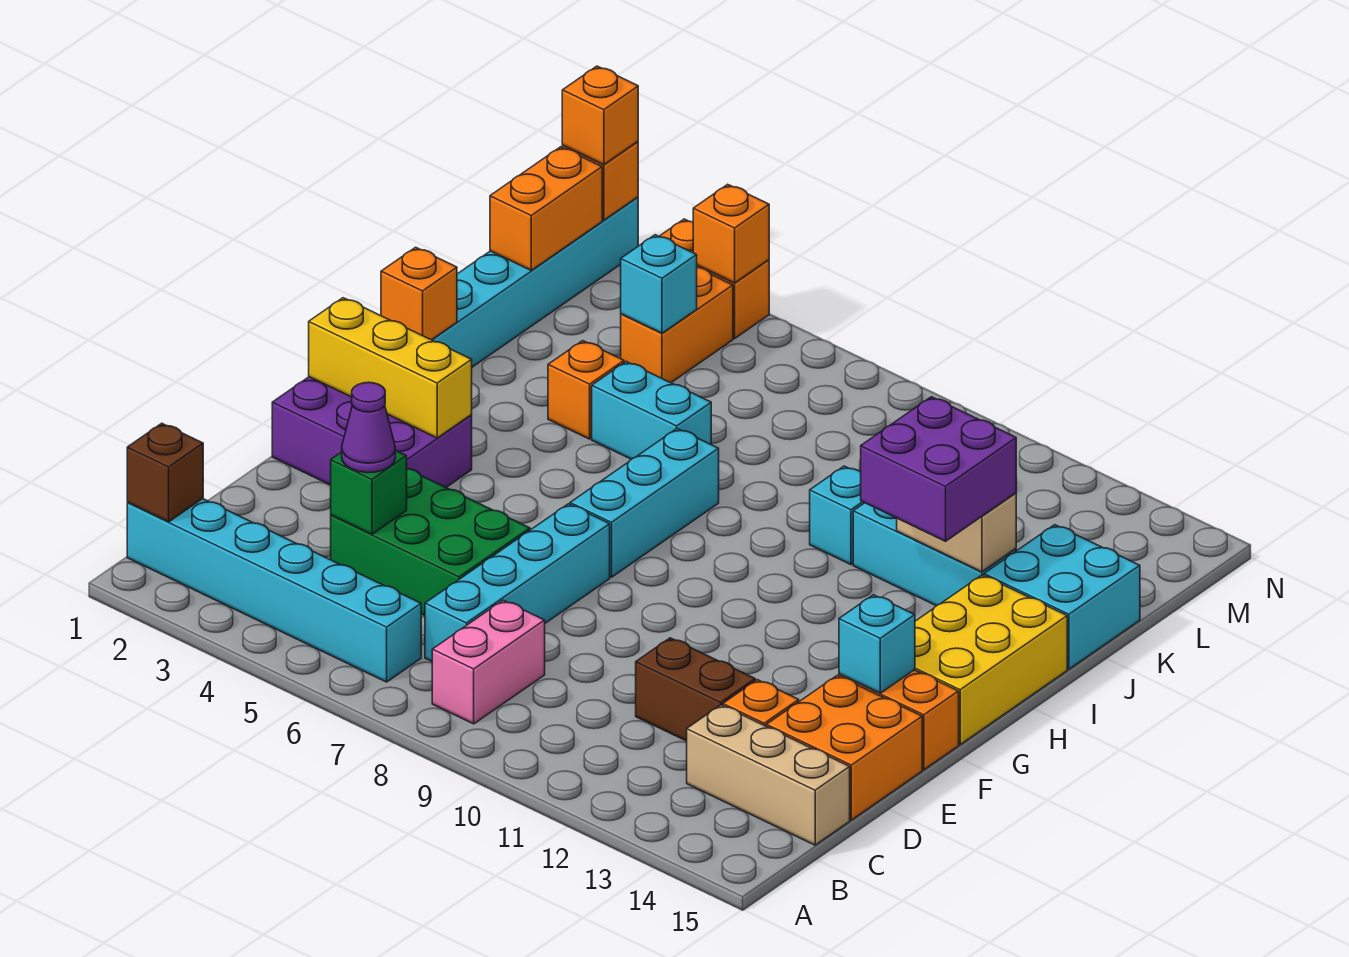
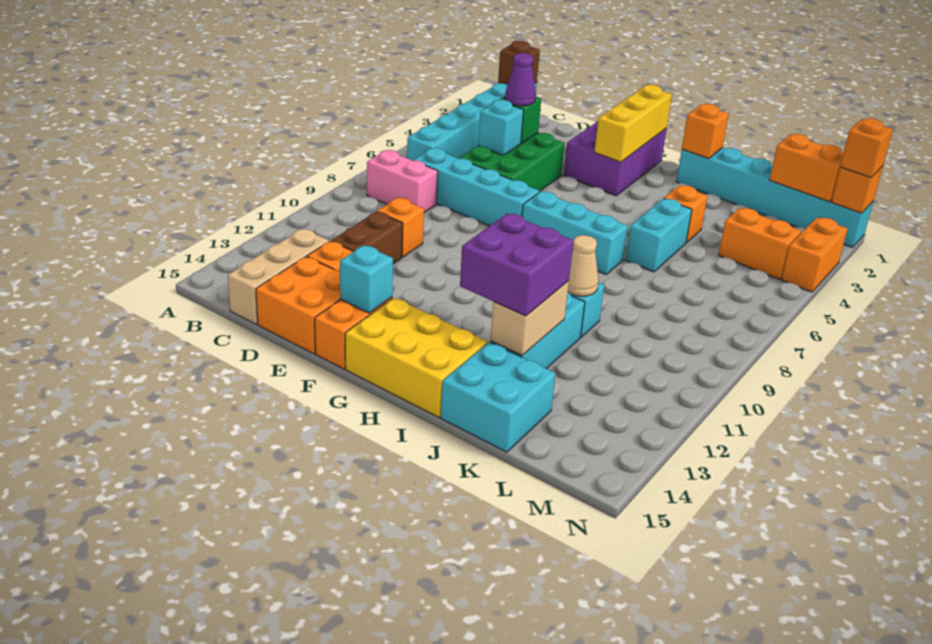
none -> tan cone J10 level 2
cyan brick L4 level 2 -> cyan brick D5 level 2
orange brick N4 level 2 -> orange brick D10 level 1

